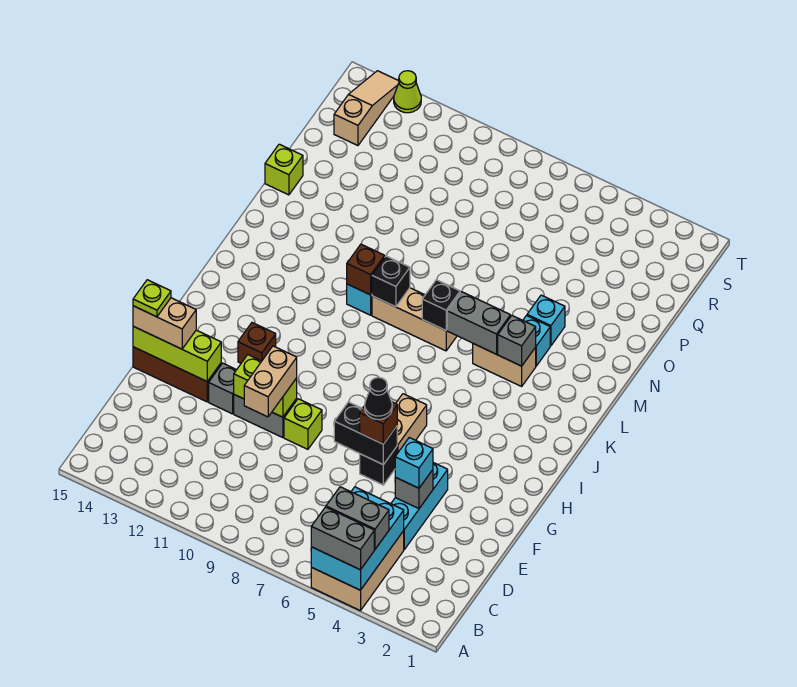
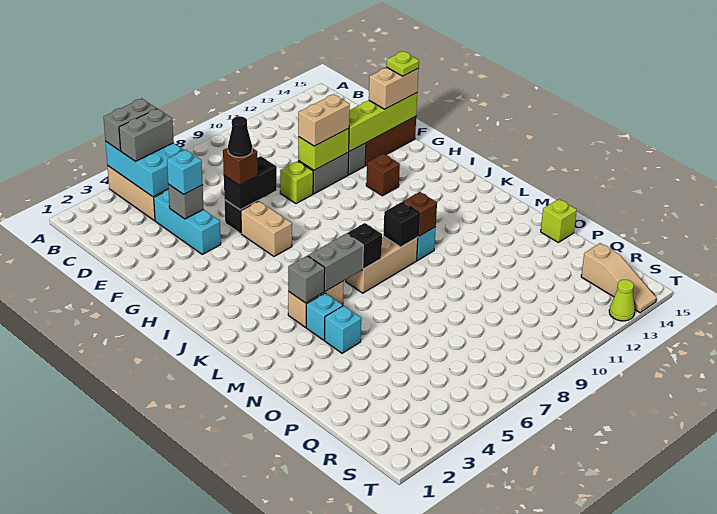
tan brick E10:F10 level 3 -> tan brick F10:F11 level 3
lime brick F13:F15 level 2 -> lime brick F12:F15 level 2

